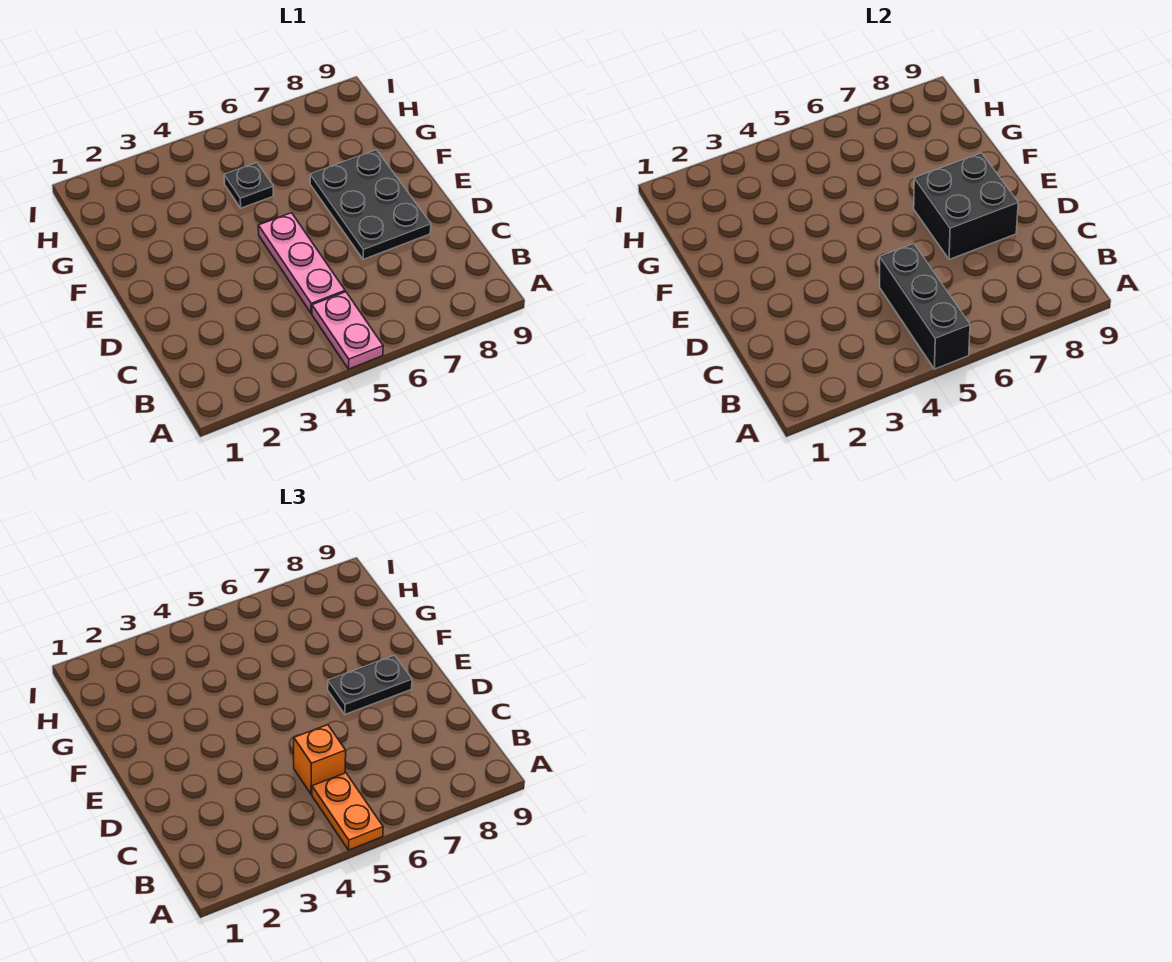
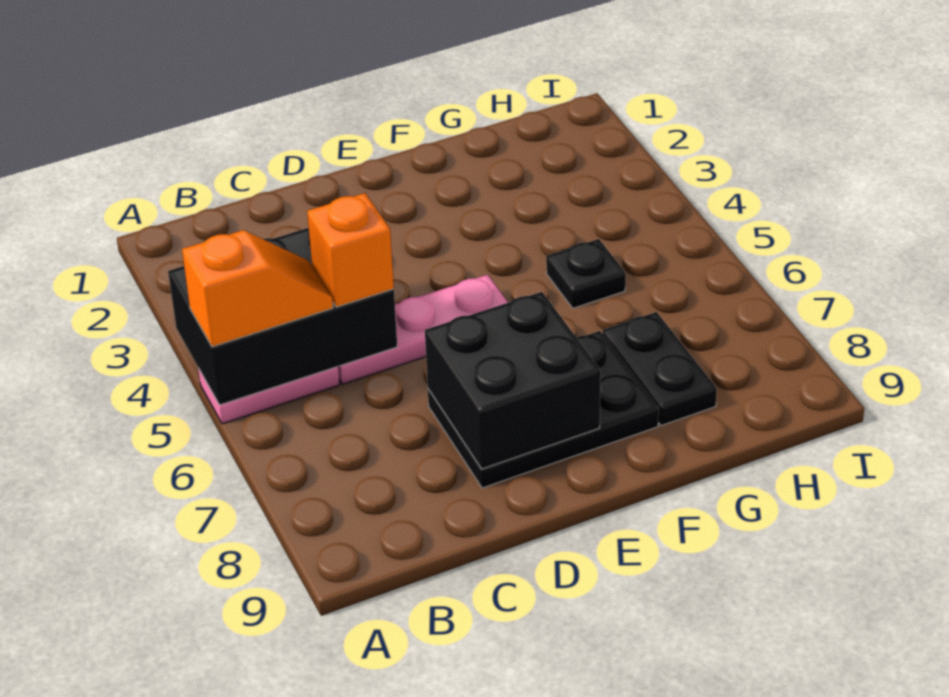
black brick A5:C5 level 2 -> black brick A4:C5 level 2
orange plate A5:B5 level 3 -> orange slope A5:B5 level 3 top A
black plate E7:E8 level 3 -> black plate G7:G8 level 1

